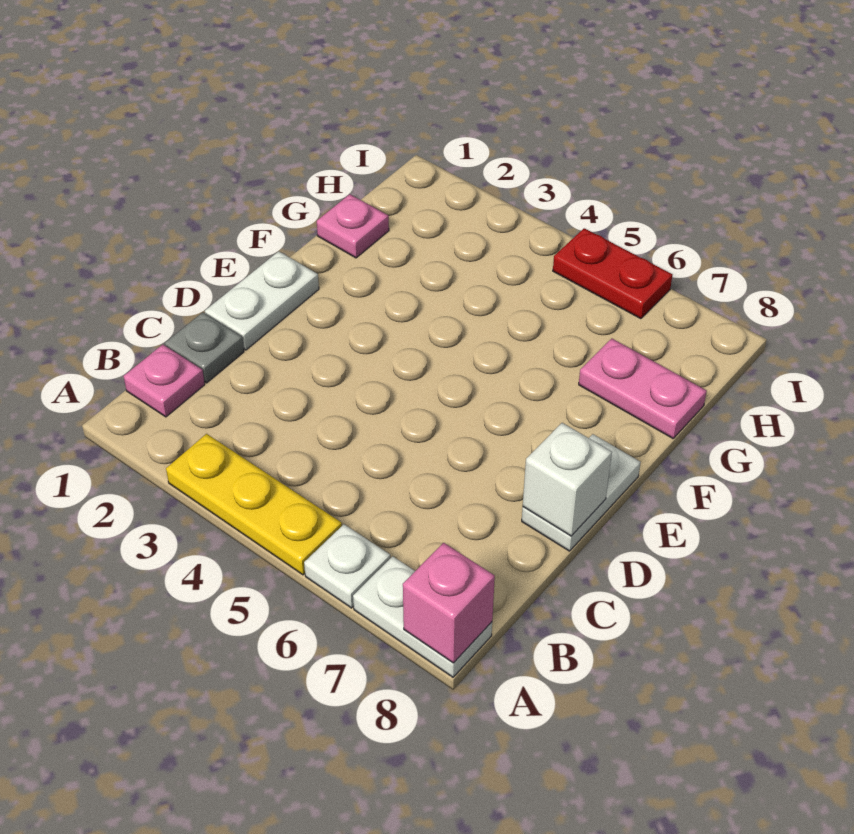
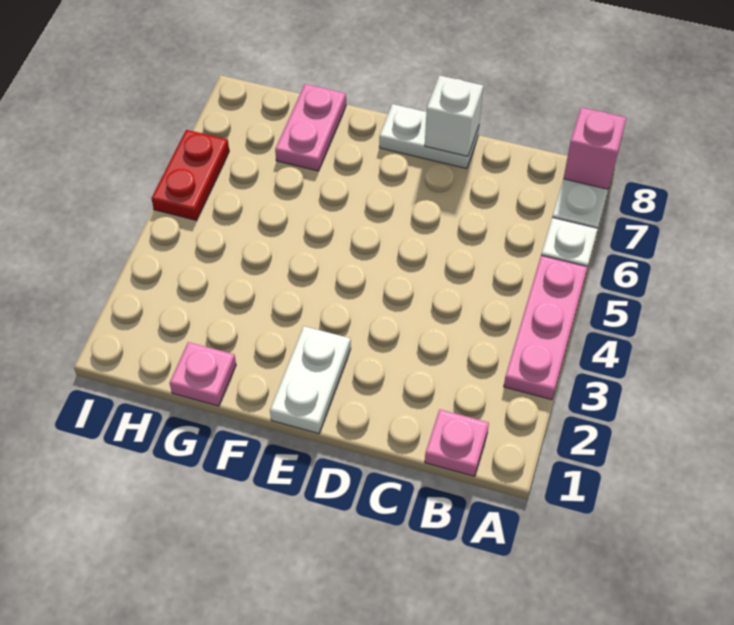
yellow plate A3:A5 level 1 -> pink plate A3:A5 level 1
grey plate C1 level 1 -> none
white plate D1:E1 level 1 -> white plate E1:E2 level 1

